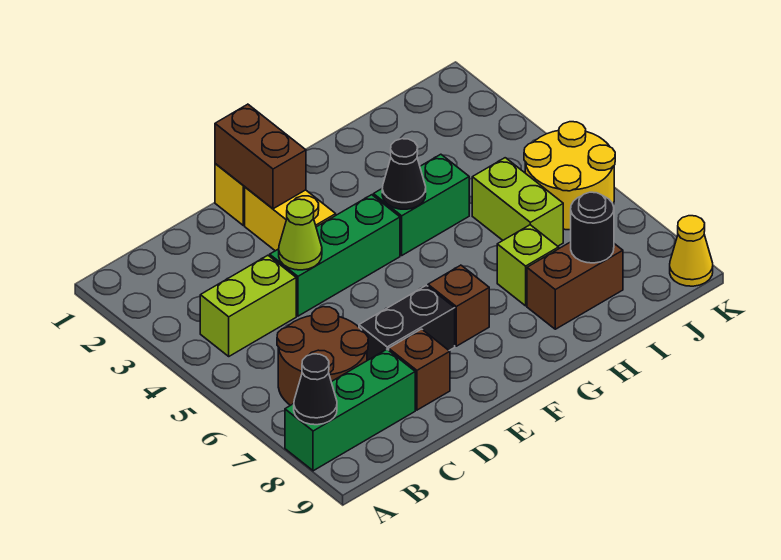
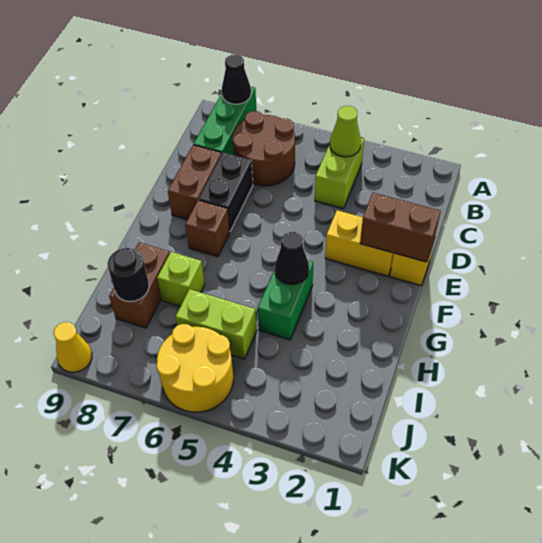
green brick D4:F4 level 1 -> none
lime cone D4 level 2 -> lime cone B4 level 2
brown brick D8 level 1 -> brown brick D8:E8 level 1

